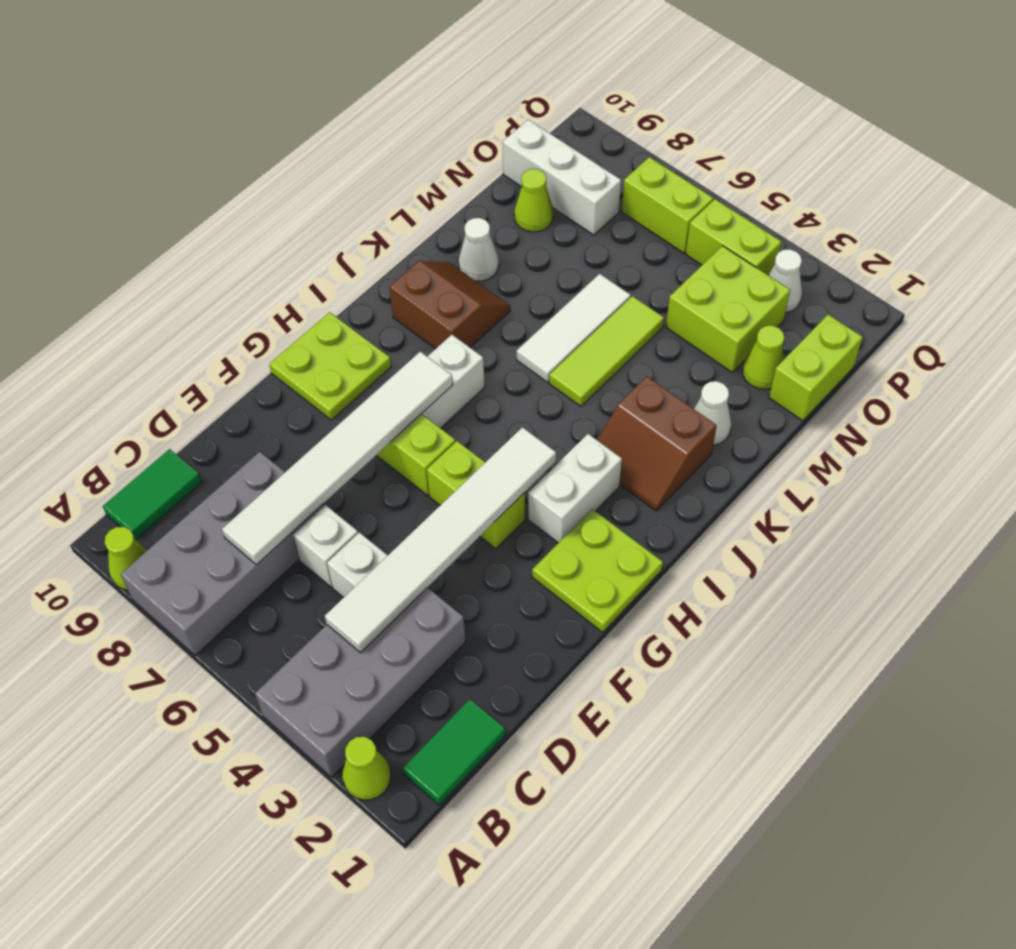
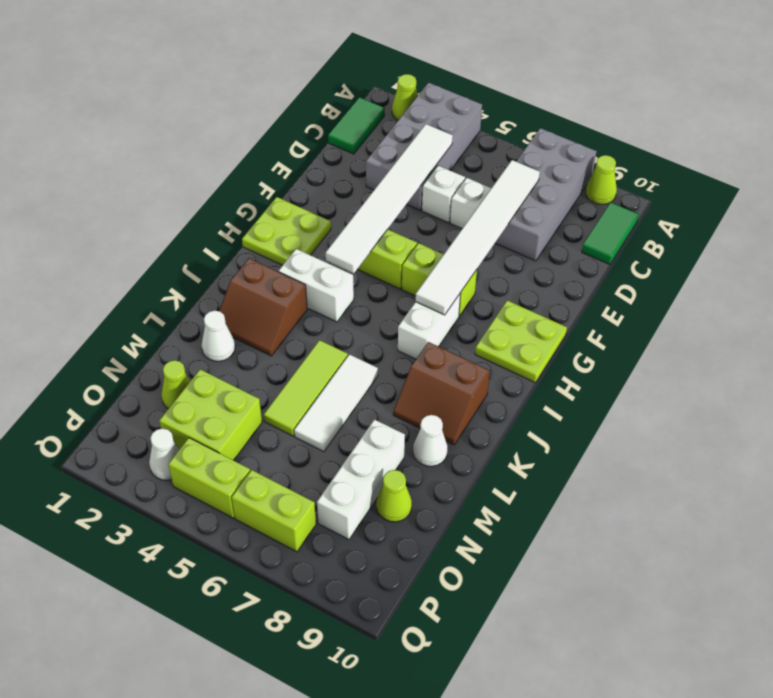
white brick H3:I3 level 1 -> white brick I3:I4 level 1
brown slope J2:K3 level 1 top K -> brown slope J2:K3 level 1 top J
lime brick N1:O1 level 1 -> none
white brick O8:O10 level 1 -> white brick M8:O8 level 1

